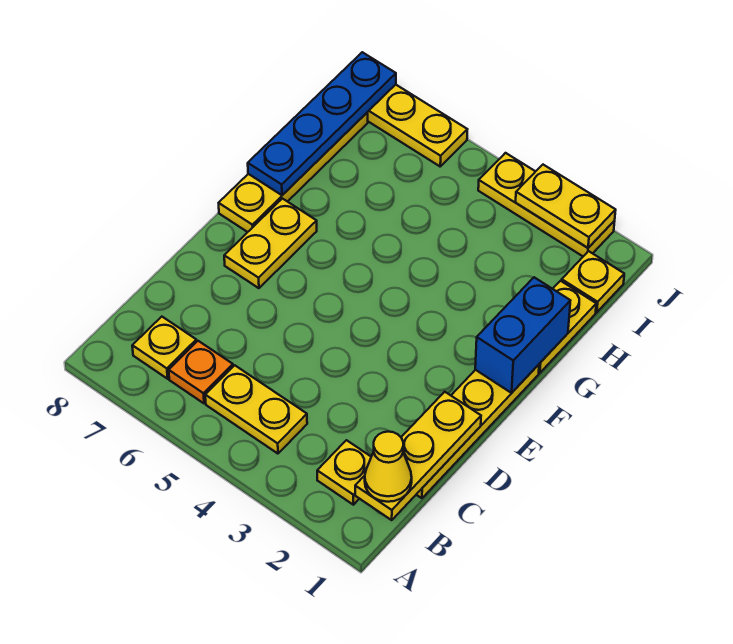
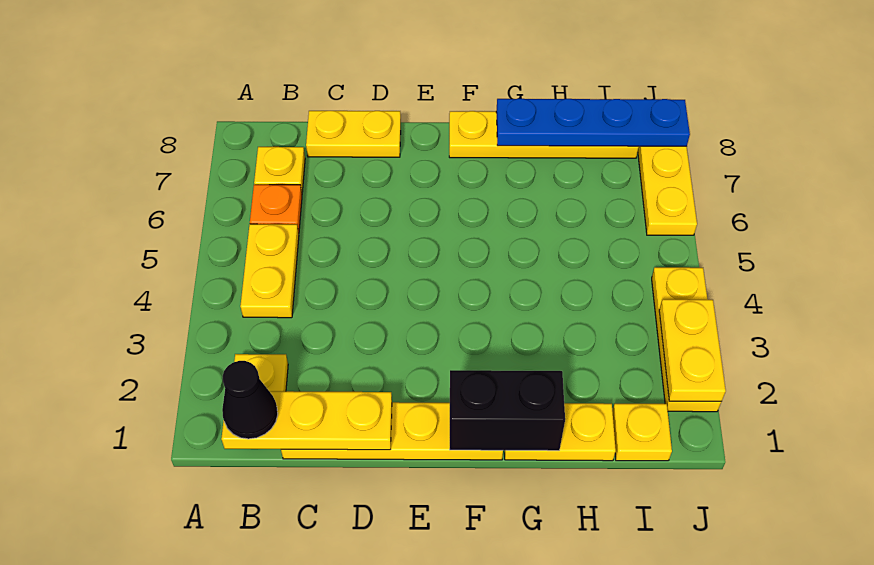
yellow cone B1 level 3 -> black cone B1 level 3
yellow plate E7:F7 level 1 -> yellow plate C8:D8 level 1
blue brick F1:G1 level 2 -> black brick F1:G1 level 2

